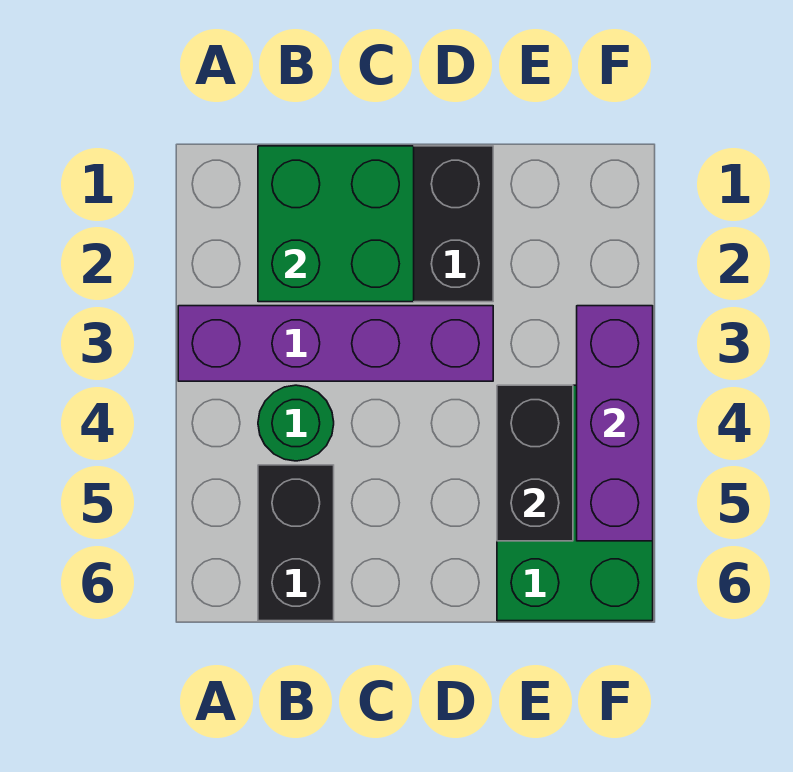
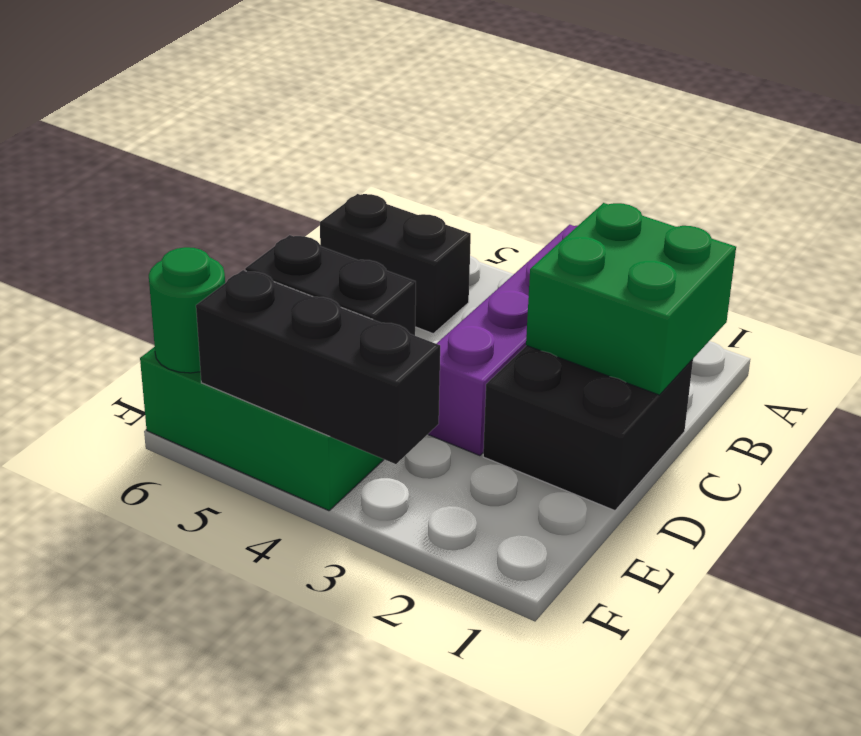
green round brick B4 level 1 -> green round brick F6 level 2
purple brick F3:F5 level 2 -> black brick F3:F5 level 2

